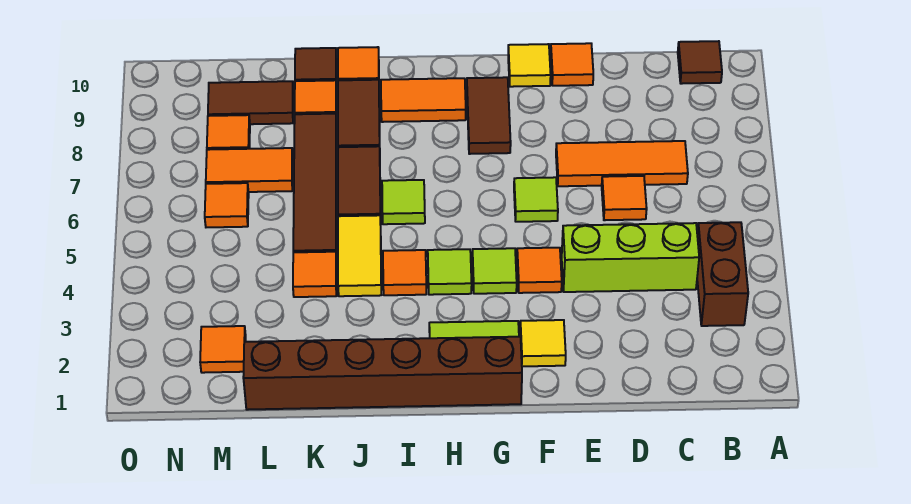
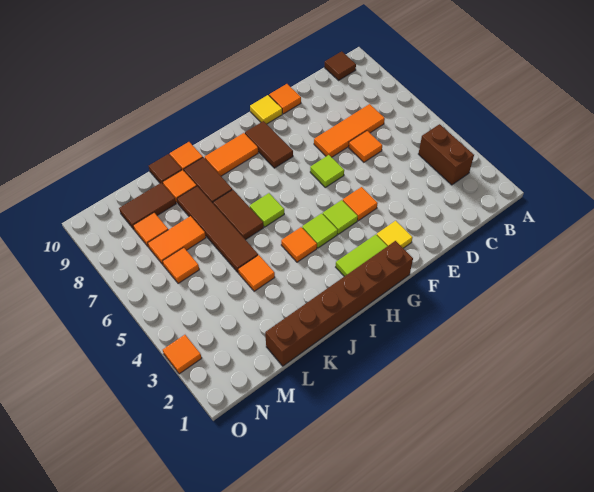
lime brick C4:E4 level 1 -> none
yellow tile J4:J5 level 1 -> none
orange tile M2 level 1 -> orange tile O3 level 1

